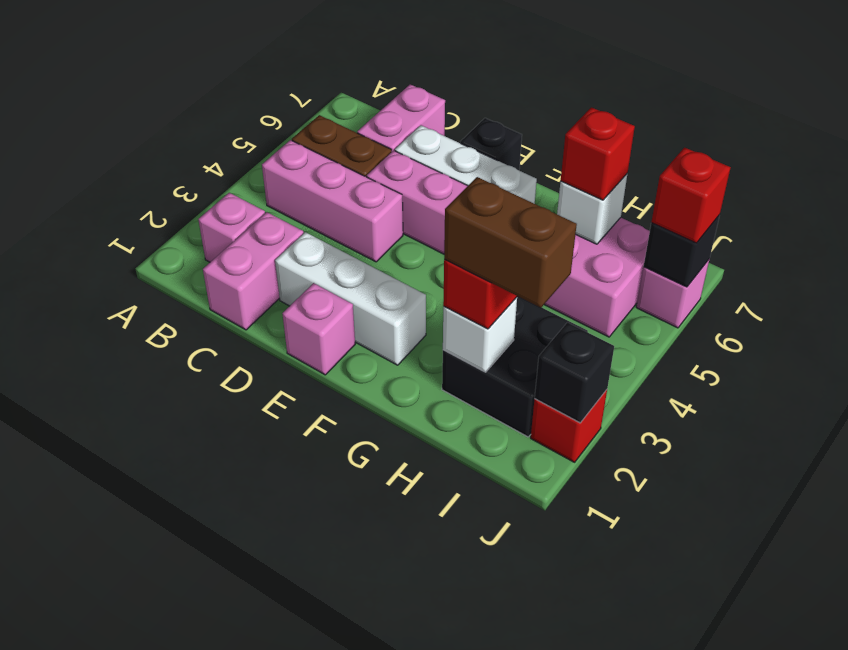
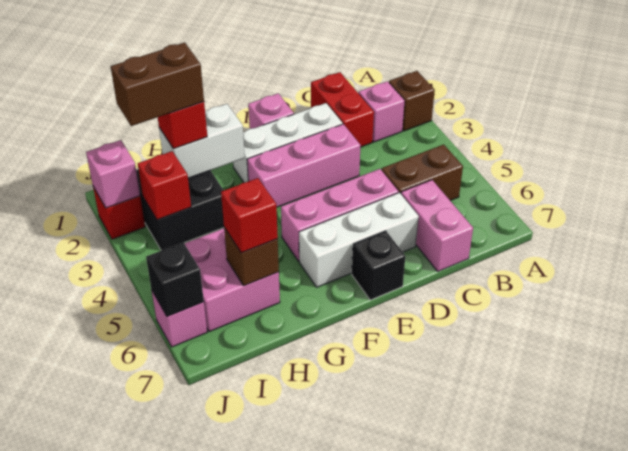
none -> brown brick A2 level 1
pink brick B4:D4 level 1 -> pink brick D3:F3 level 1
pink brick C1:C2 level 1 -> red brick C1:C2 level 1
white brick H2 level 2 -> white brick G2:H2 level 2
white brick H6 level 2 -> brown brick H6 level 2
black brick J2 level 2 -> pink brick J2 level 2
red brick J6 level 3 -> red brick I3 level 2

